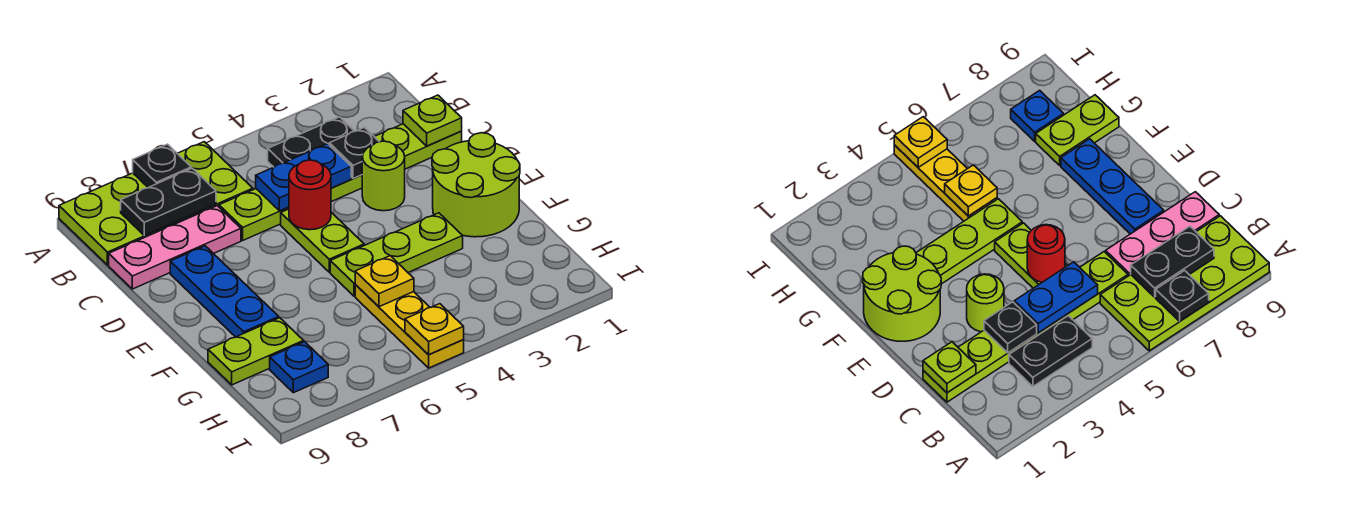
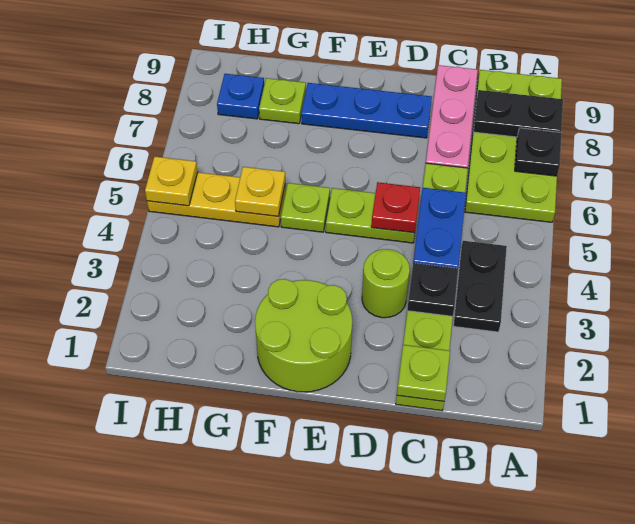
black plate B7:B8 level 2 -> black plate A8:B8 level 2
red round brick D5 level 2 -> red plate D5 level 2
lime plate F3:F5 level 1 -> lime plate F5 level 1
lime plate G8:G9 level 1 -> lime plate G8 level 1

